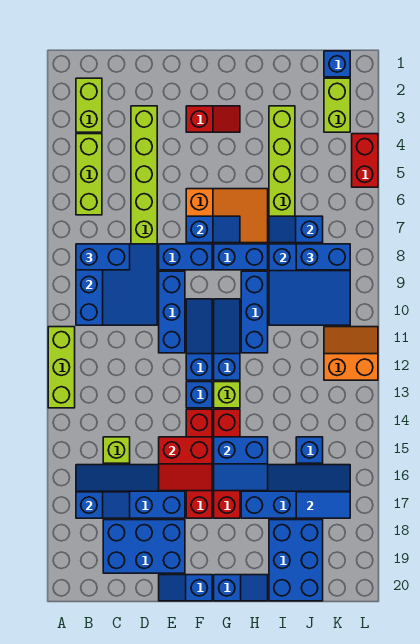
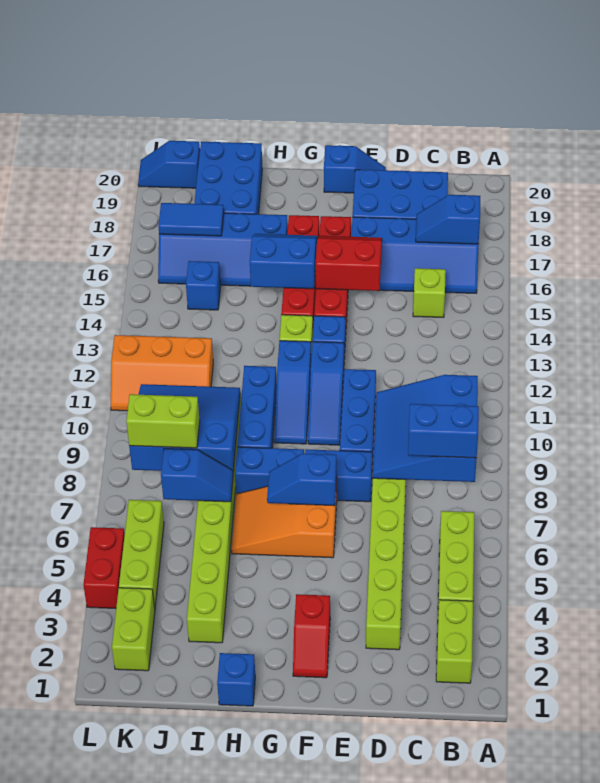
lime brick A11:A13 level 1 -> lime brick K4:K6 level 1
red slope F3:G3 level 1 top F -> red slope F2:F3 level 1 top 3
blue slope G20:H20 level 1 top G -> blue slope K20:L20 level 1 top K
blue brick J8:K8 level 3 -> lime brick J8:K8 level 3
blue brick K1 level 1 -> blue brick H1 level 1
orange slope K11:L12 level 1 top 12 -> orange slope J11:L12 level 1 top 12

